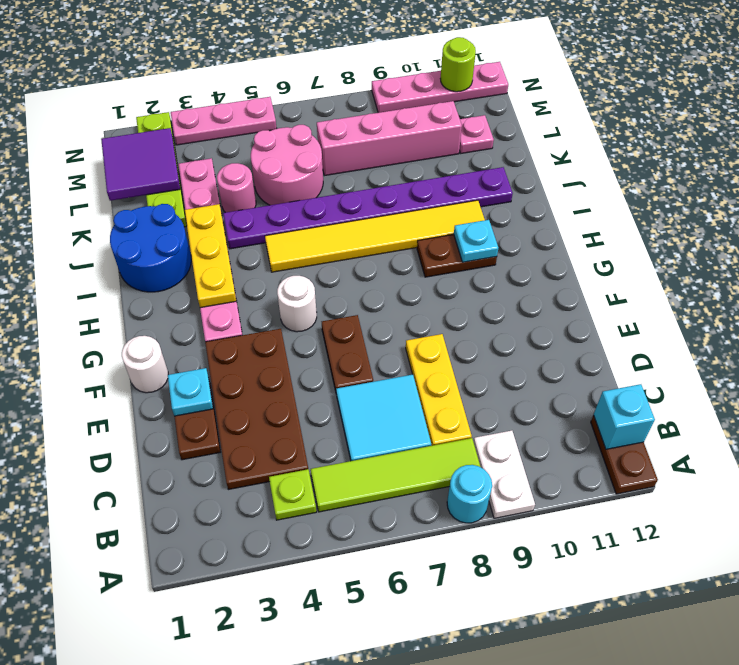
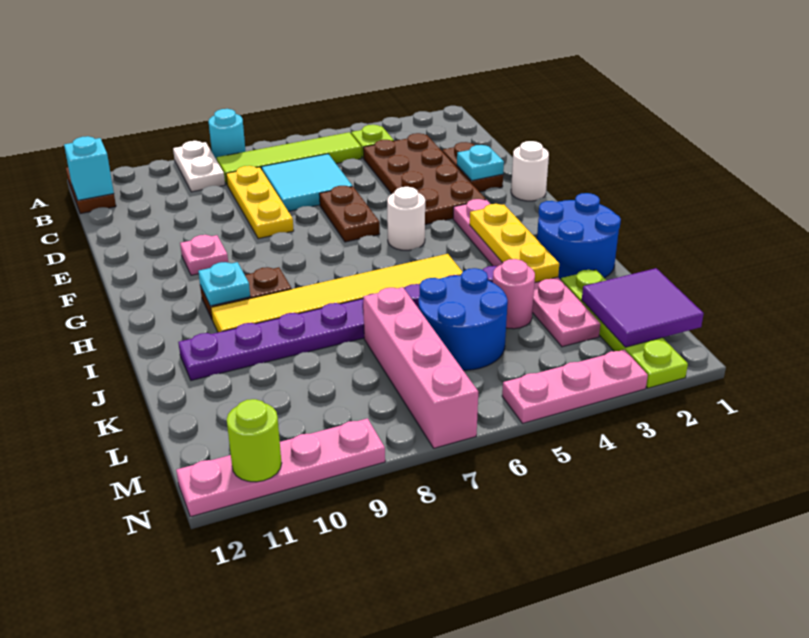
pink round brick K5:L6 level 1 -> blue round brick K5:L6 level 1
pink brick L7:L10 level 1 -> pink brick K7:N7 level 1
pink plate L11 level 1 -> pink plate F10 level 1

